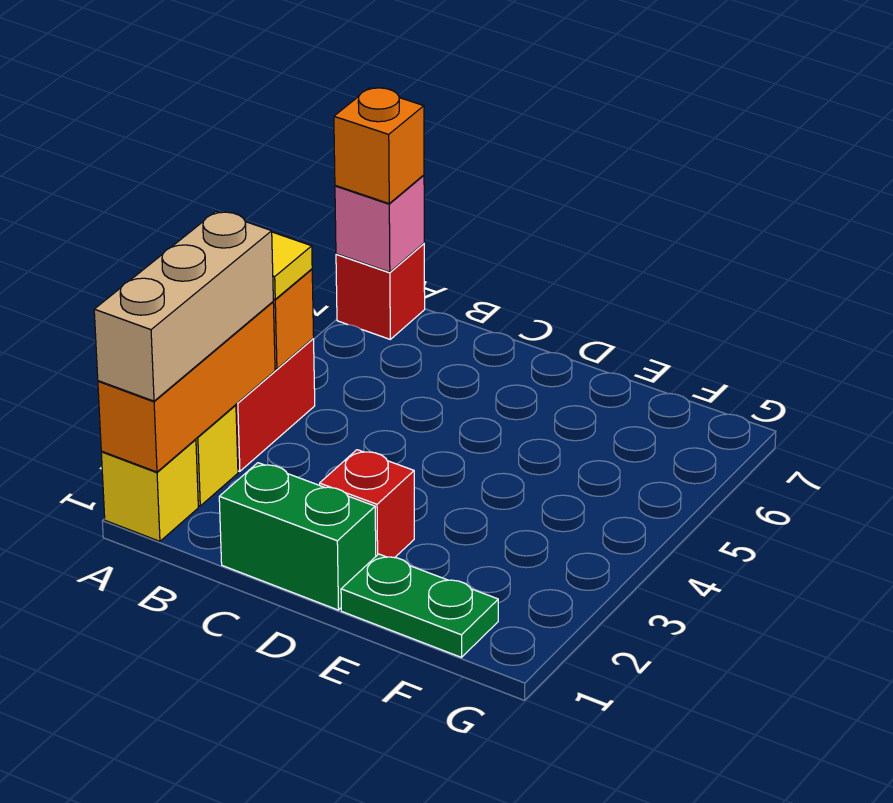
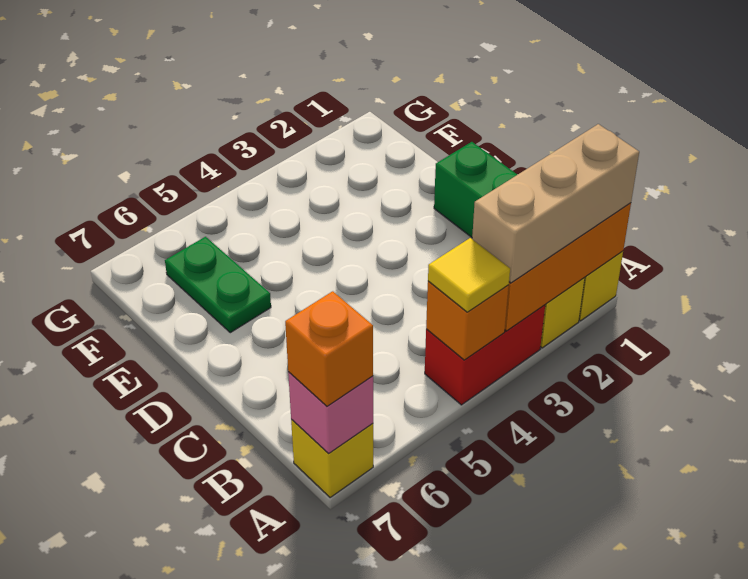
red brick A7 level 1 -> yellow brick A7 level 1
red brick D2 level 1 -> none
green plate E1:F1 level 1 -> green plate E6:F6 level 1

